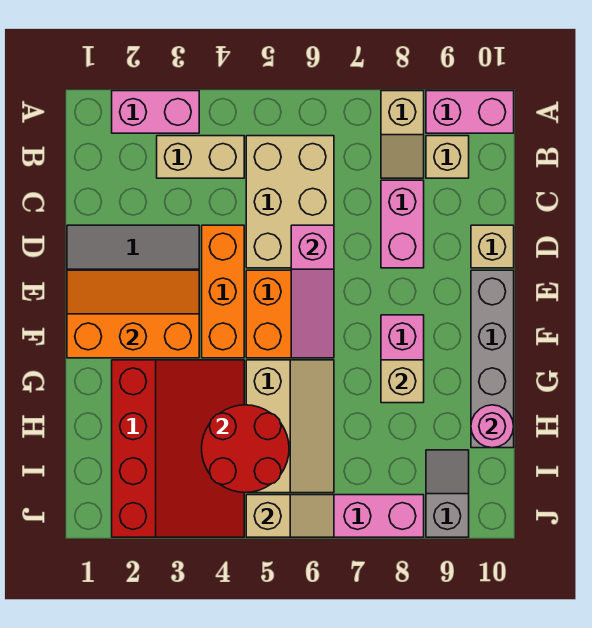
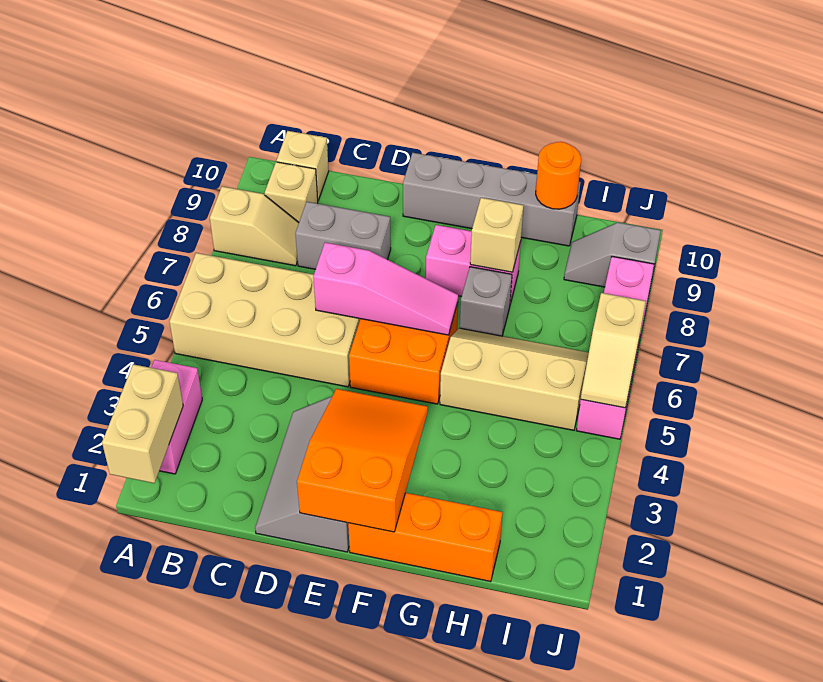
pink brick A9:A10 level 1 -> none
tan brick B3:B4 level 1 -> tan brick A1:A2 level 2
tan brick B5:D6 level 1 -> tan brick A5:D6 level 1
pink brick C8:D8 level 1 -> grey brick C8:D8 level 1
orange brick D4:F4 level 1 -> orange brick F1:H1 level 1
tan brick D10 level 1 -> tan brick B10 level 1
orange slope E1:F3 level 2 top F -> orange slope E1:F3 level 2 top 1
red slope G2:J4 level 1 top 2 -> none
none -> grey brick G7 level 1
red round brick H4:I5 level 2 -> none
pink round brick H10 level 2 -> orange round brick H10 level 2
tan slope J5:J6 level 2 top 5 -> tan slope J5:J6 level 2 top 6

